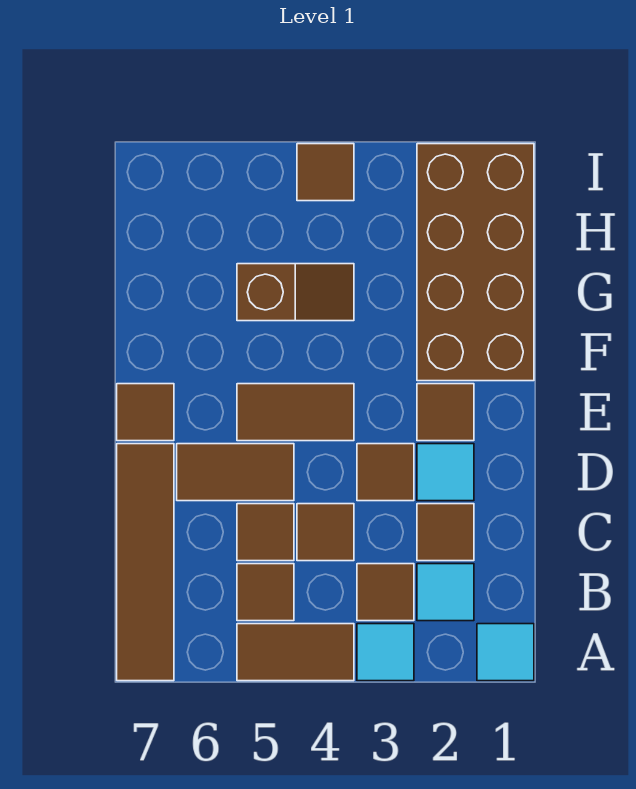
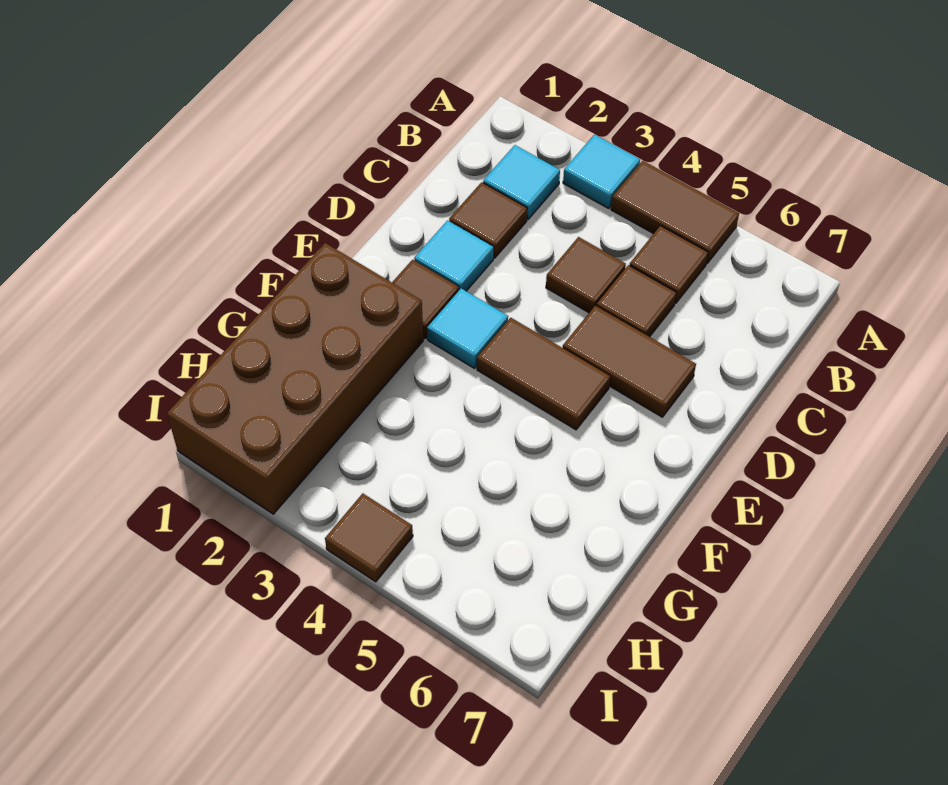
cyan tile A1 level 1 -> cyan tile E3 level 1
brown tile A7:D7 level 1 -> none
brown tile B3 level 1 -> none
brown tile D3 level 1 -> none
brown tile E7 level 1 -> none
brown slope G4:G5 level 1 top 5 -> none

